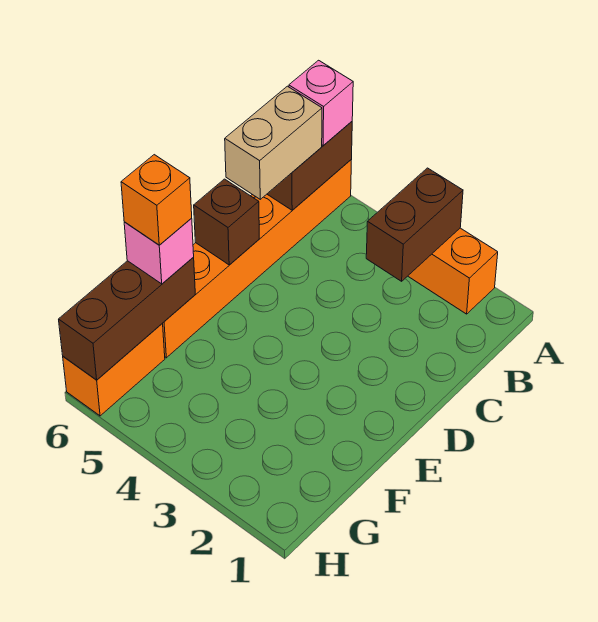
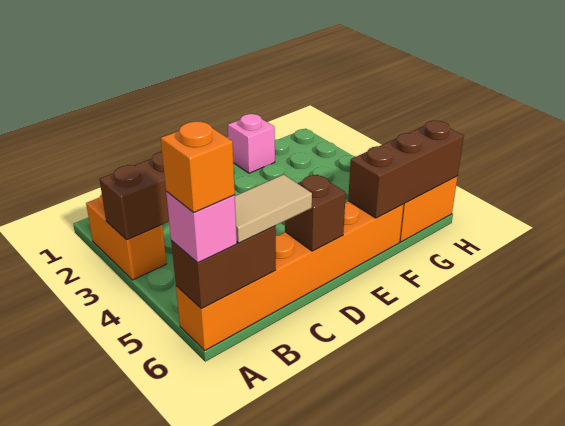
tan brick B6:C6 level 3 -> tan tile B6:C6 level 3
pink brick F6 level 3 -> pink brick F1 level 1
orange brick F6 level 4 -> orange brick A6 level 4

